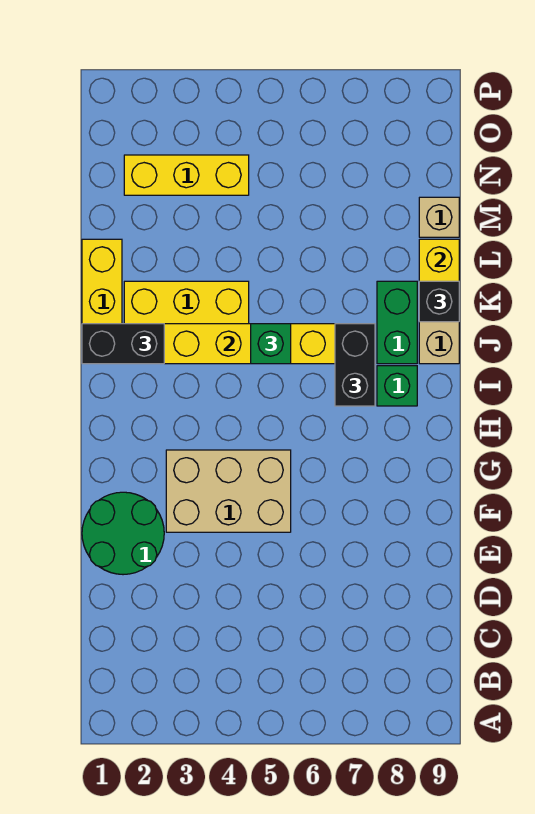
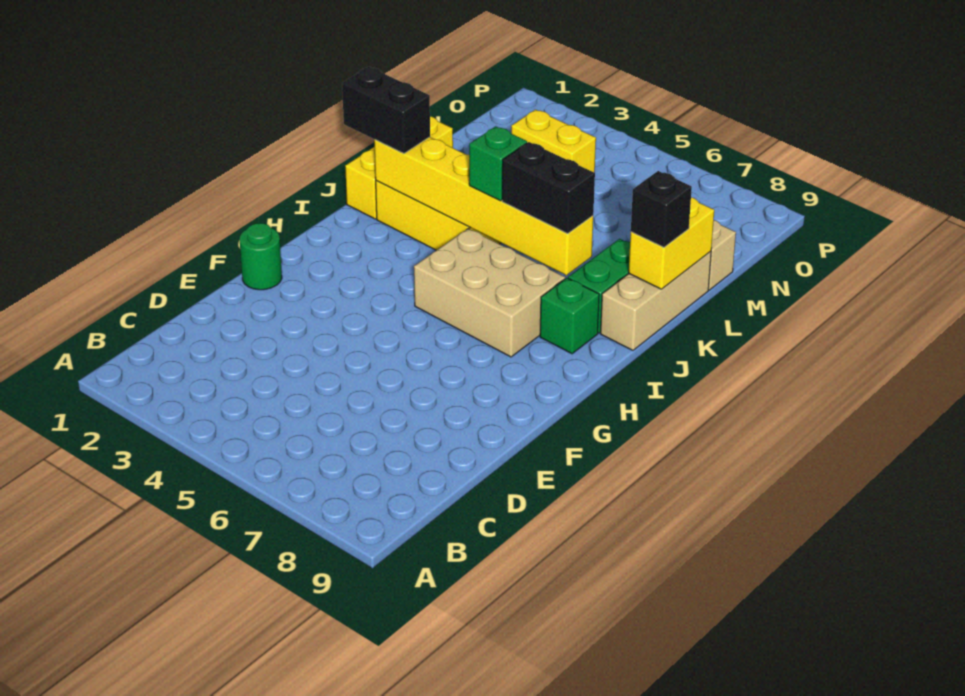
green round brick E1:F2 level 1 -> green round brick F1 level 1
tan brick F3:G5 level 1 -> tan brick H5:I7 level 1
black brick I7:J7 level 3 -> black brick J6:J7 level 3
yellow brick N2:N4 level 1 -> yellow brick N3:N4 level 1

